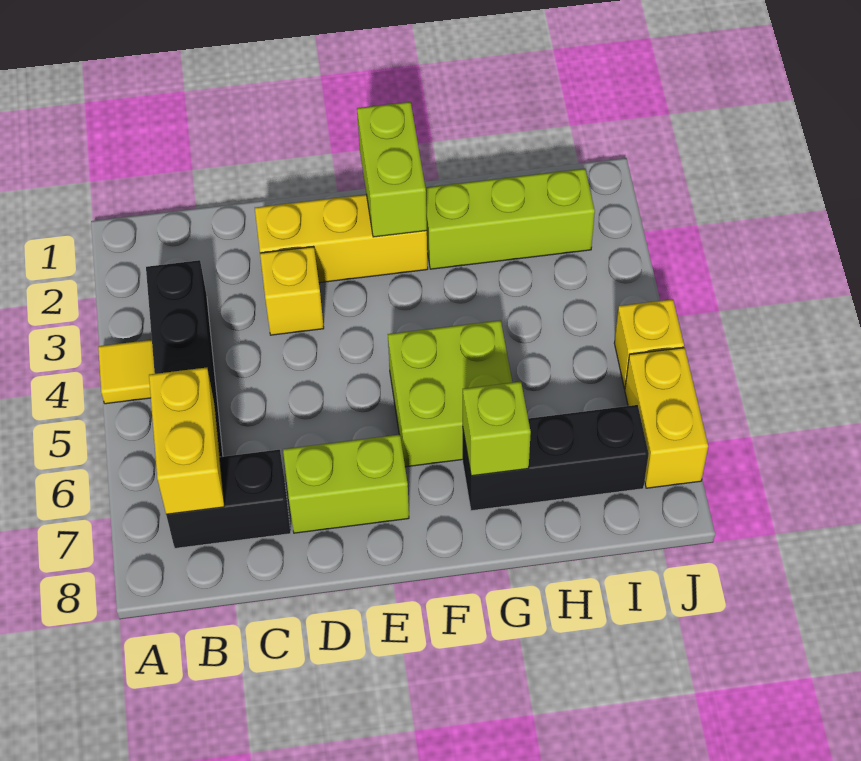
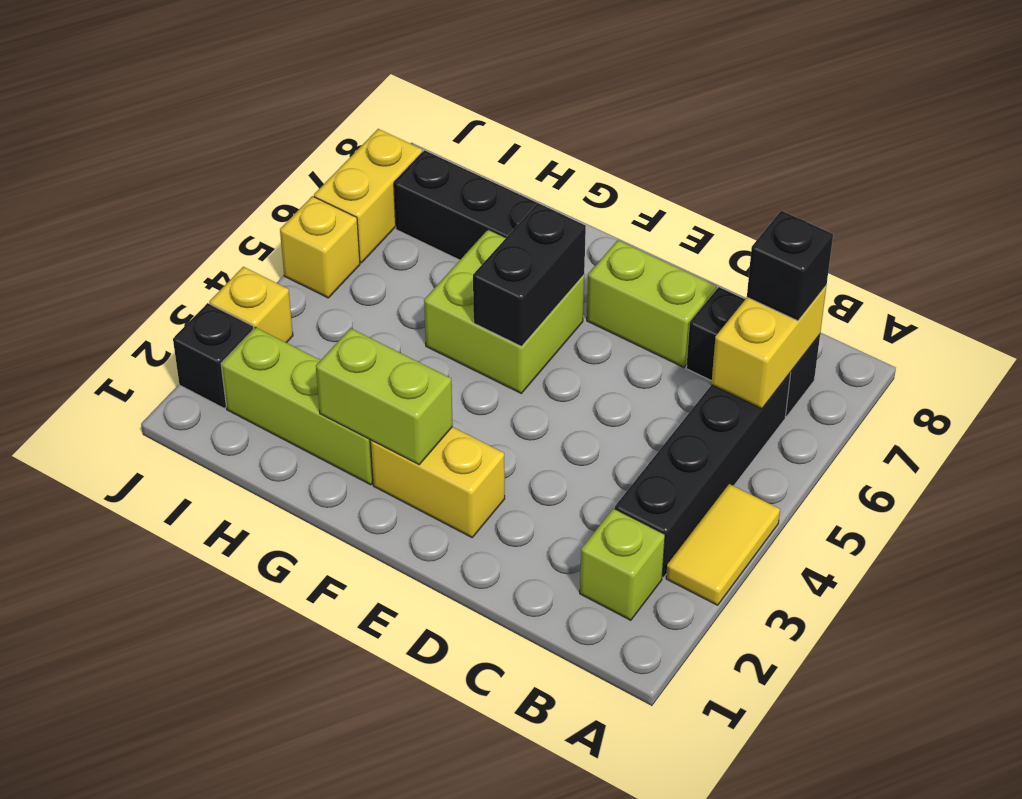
yellow tile A4 level 1 -> yellow tile A3:A4 level 1
none -> black brick B7 level 3
yellow brick D2:F2 level 1 -> yellow brick E2:F2 level 1
yellow brick D3 level 1 -> yellow brick J3 level 1
lime brick F1:F2 level 2 -> lime brick F2:G2 level 2
none -> black brick F5:F6 level 2
lime brick G7 level 2 -> lime brick B2 level 1
none -> black brick J2 level 1

